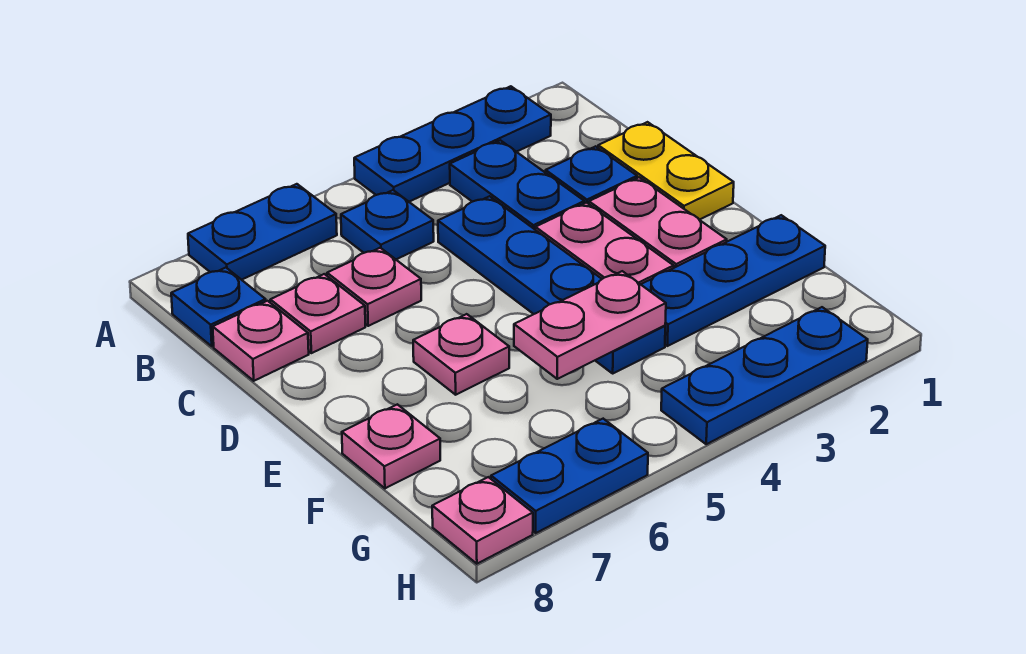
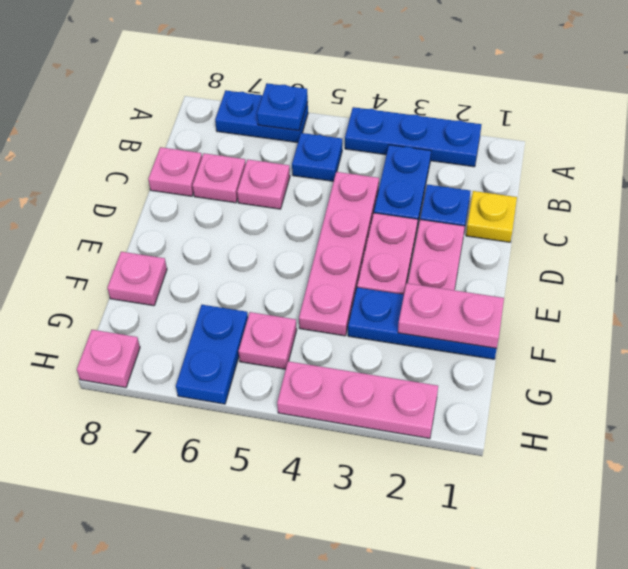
blue plate B8 level 1 -> blue plate A6 level 2
yellow plate C1:D1 level 1 -> yellow plate C1 level 1
blue plate C4:F4 level 1 -> pink plate C4:F4 level 1
pink plate E6 level 1 -> pink plate G5 level 1
pink plate F4:F5 level 2 -> pink plate F1:F2 level 2
blue plate H2:H4 level 1 -> pink plate H2:H4 level 1
blue plate H6:H7 level 1 -> blue plate G6:H6 level 1

